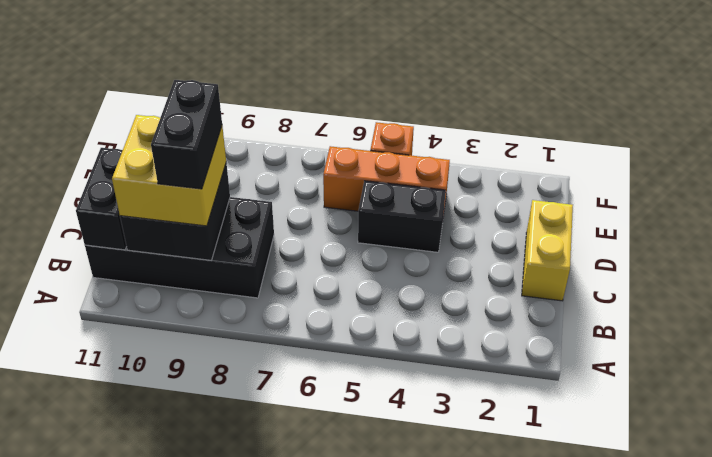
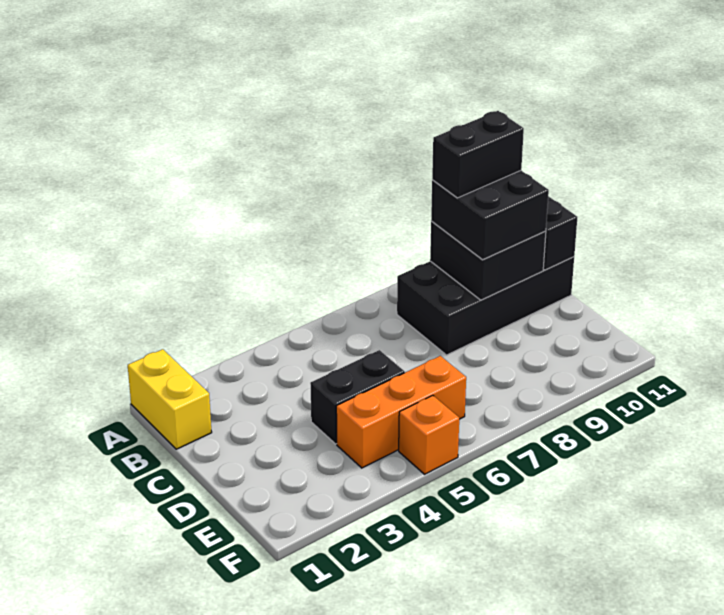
yellow brick B9:C10 level 3 -> black brick B9:C10 level 3
black brick B9:C9 level 4 -> black brick B9:B10 level 4
yellow brick C1:D1 level 1 -> yellow brick A1:B1 level 1

